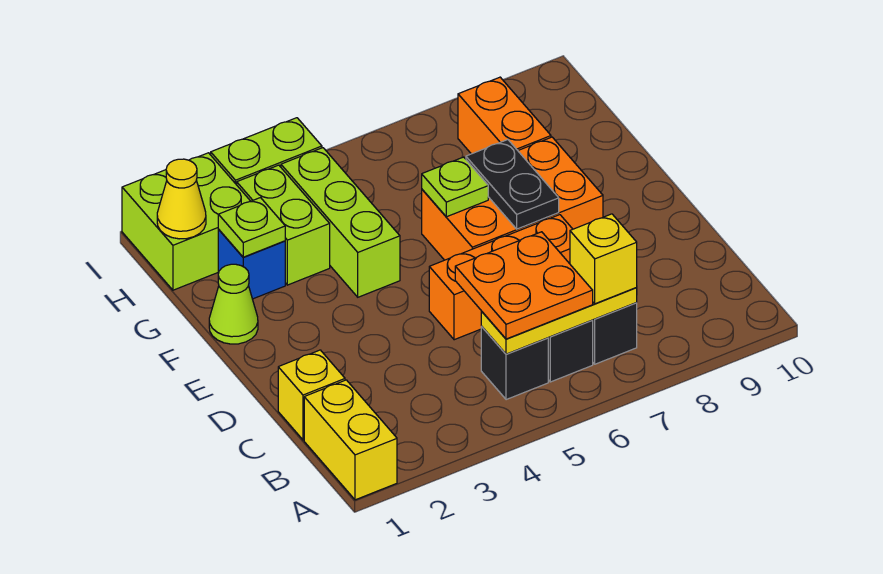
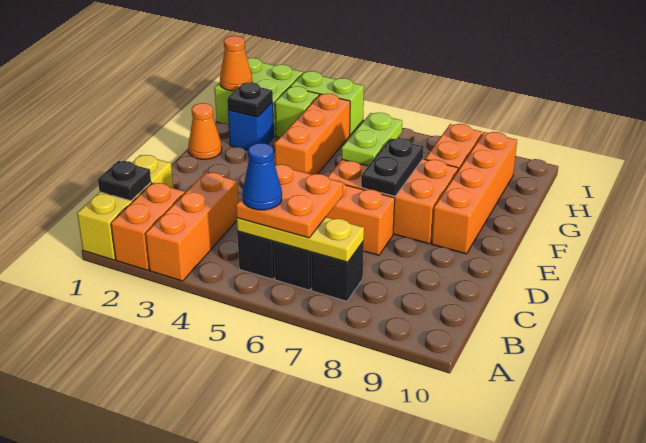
none -> orange brick A2:B2 level 1
none -> orange brick A3:C3 level 1
none -> black plate B1 level 2
none -> blue cone B5 level 4
yellow brick B7 level 3 -> none
none -> orange brick E9:H9 level 1
lime cone F1 level 1 -> orange cone F1 level 1
lime brick F4:H4 level 1 -> orange brick F4:H4 level 1
lime plate F6 level 2 -> lime plate F6:G6 level 2
lime plate G2 level 2 -> black plate G2 level 2
lime brick G3:H3 level 1 -> lime brick H3 level 1
yellow cone H1 level 2 -> orange cone H1 level 2

